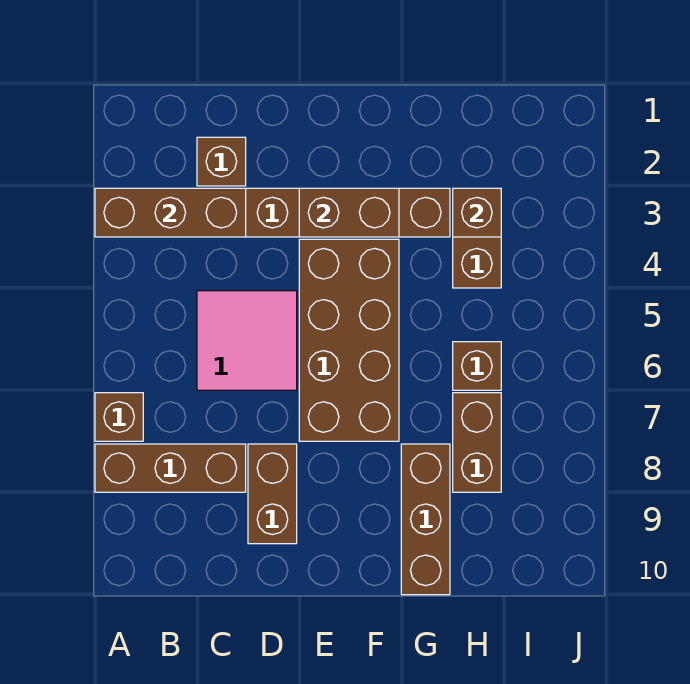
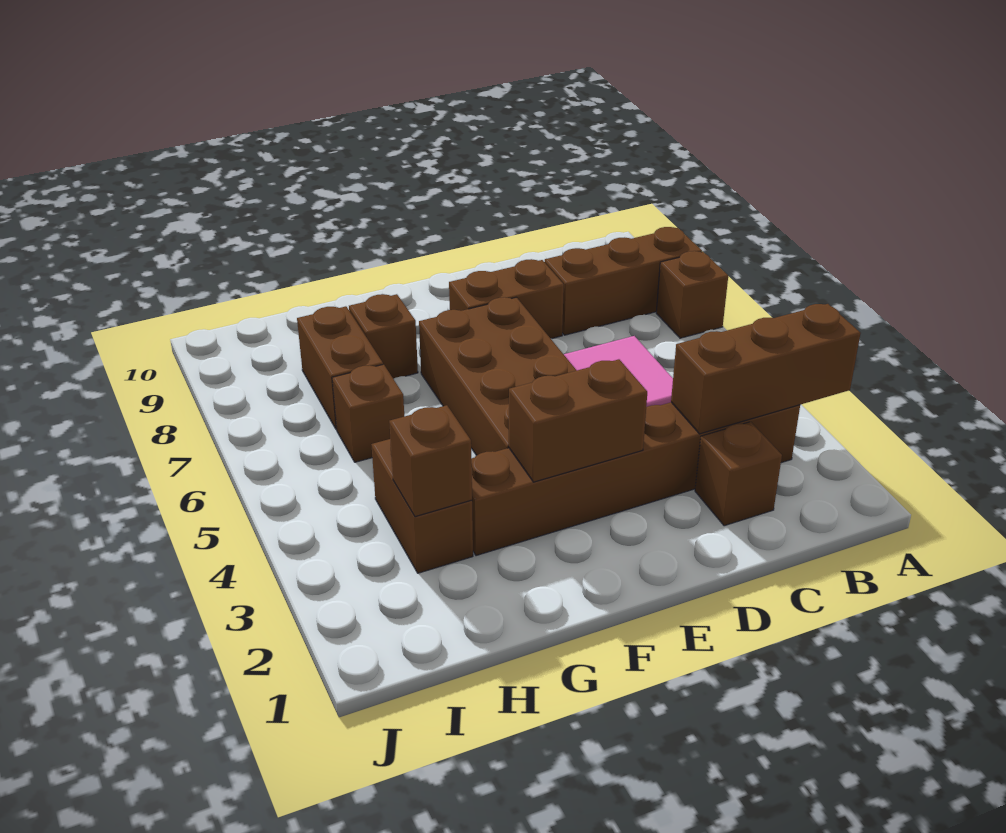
brown brick D8:D9 level 1 -> brown brick D8:E8 level 1
brown brick G8:G10 level 1 -> brown brick G8 level 1

